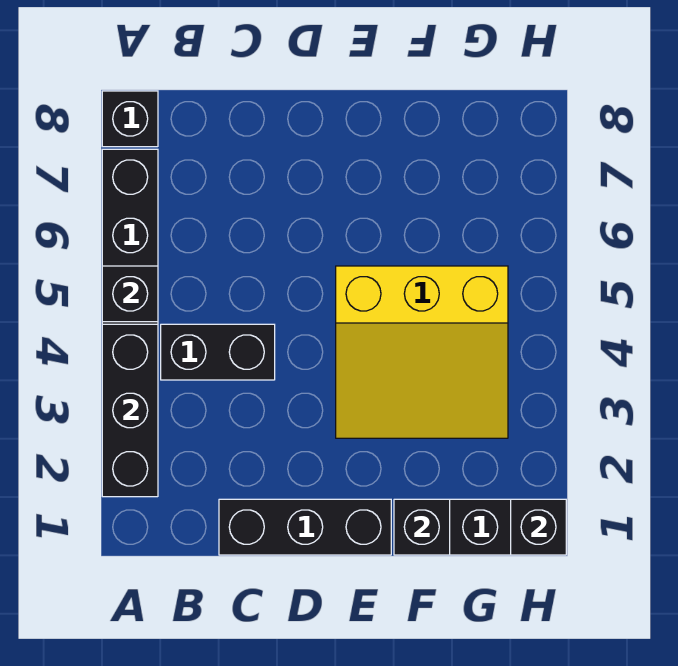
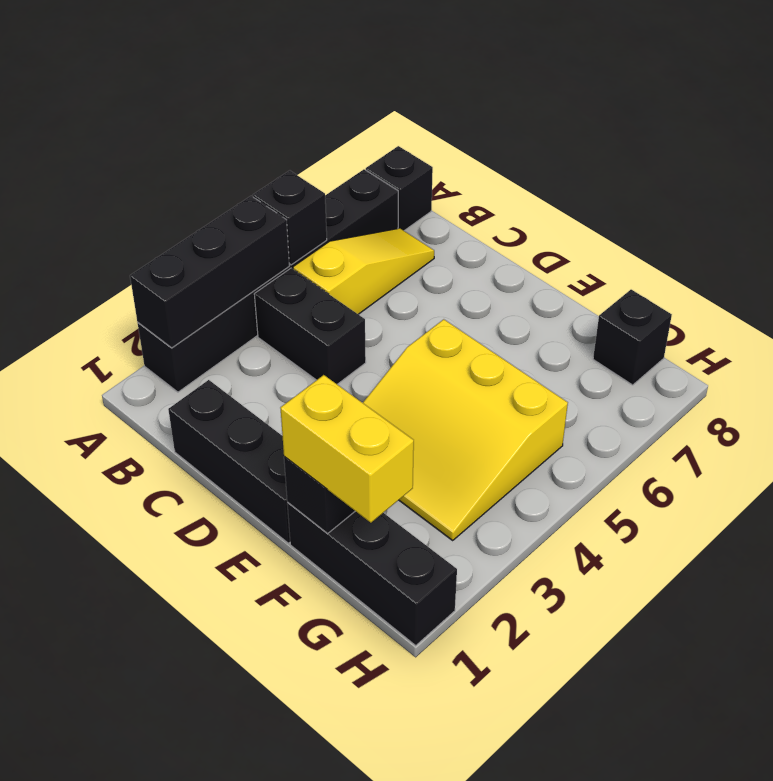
none -> yellow slope B5:B7 level 1 top 5
none -> yellow brick F1:G1 level 3
black brick H1 level 2 -> black brick G8 level 1

